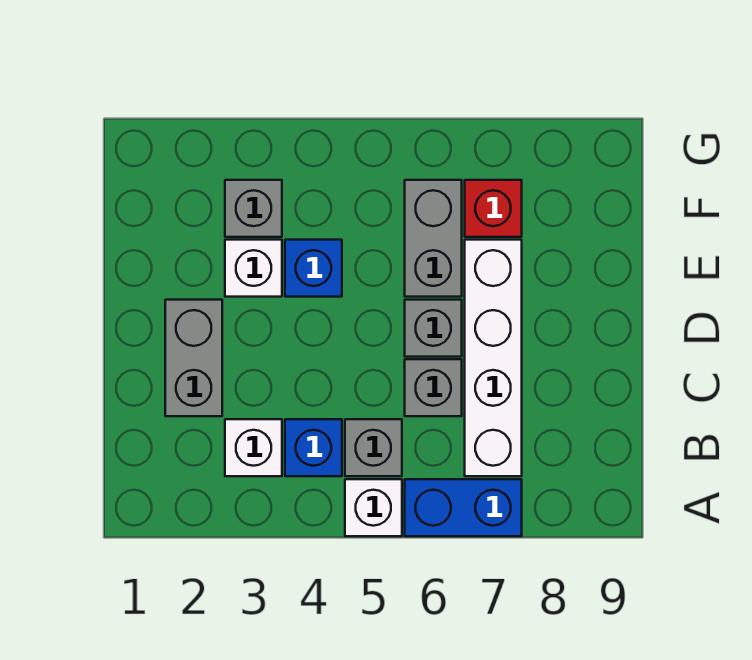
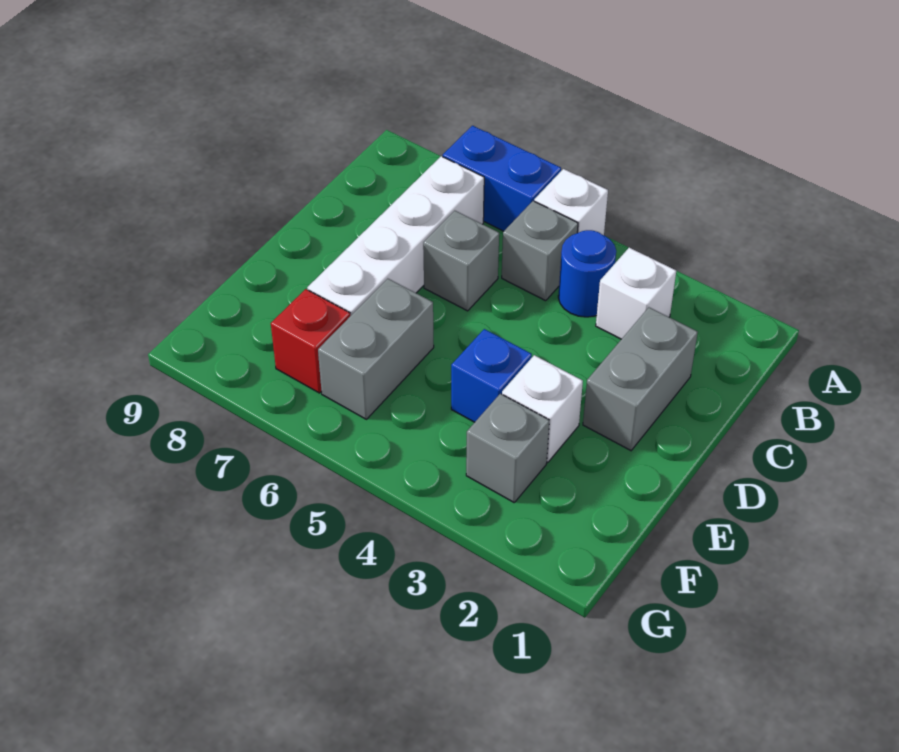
blue brick B4 level 1 -> blue round brick B4 level 1
grey brick D6 level 1 -> none

